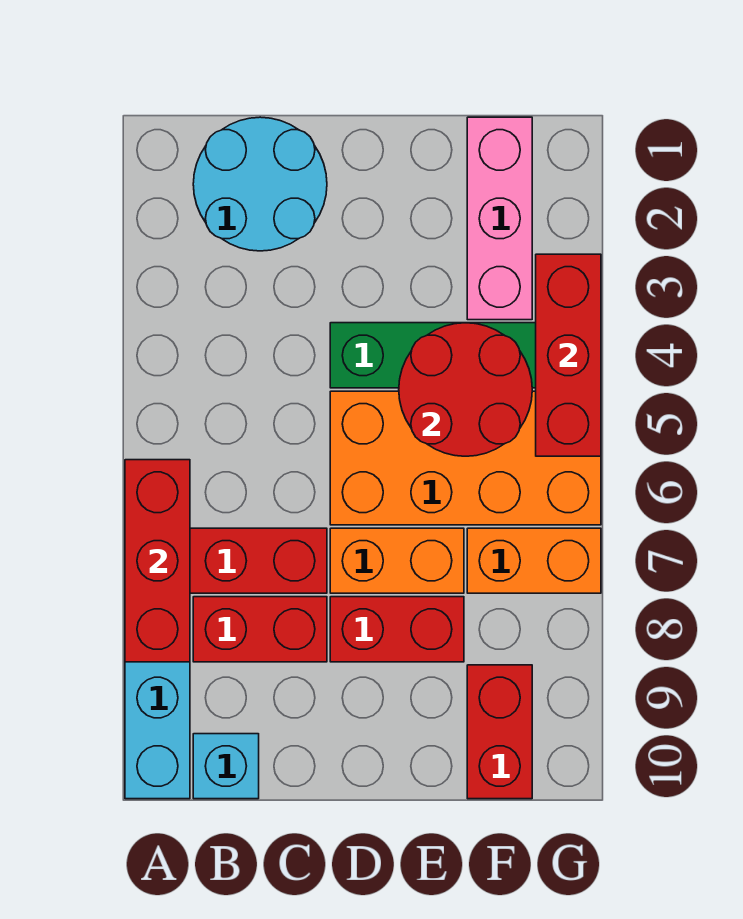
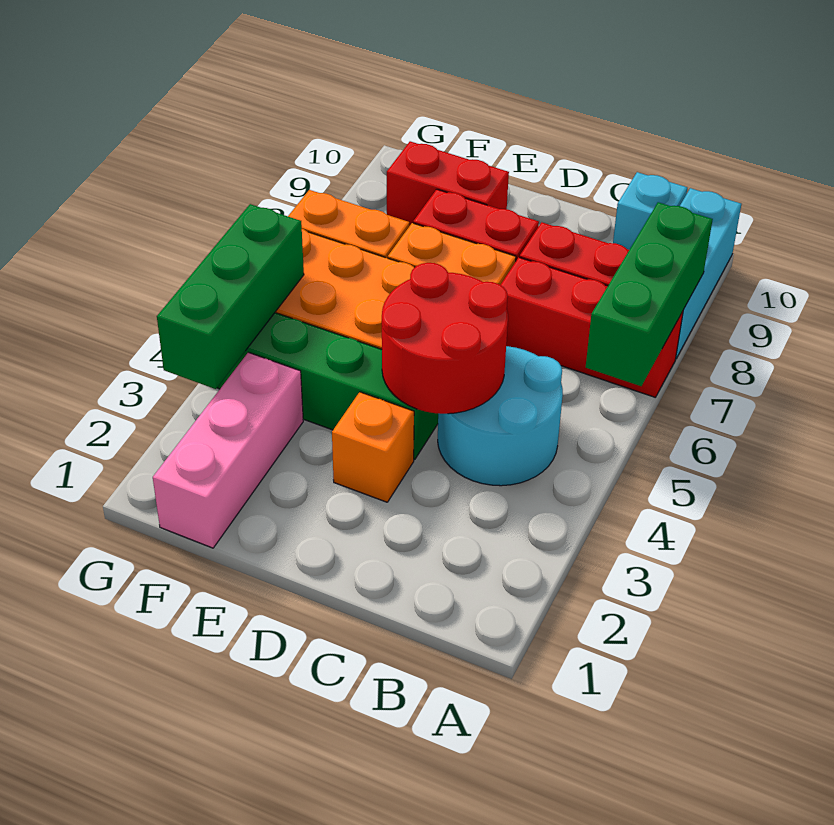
red brick A6:A8 level 2 -> green brick A6:A8 level 2
cyan round brick B1:C2 level 1 -> cyan round brick B4:C5 level 1
none -> orange brick D3 level 1
red round brick E4:F5 level 2 -> red round brick C4:D5 level 2
red brick F9:F10 level 1 -> red brick E9:F9 level 1
red brick G3:G5 level 2 -> green brick G3:G5 level 2

